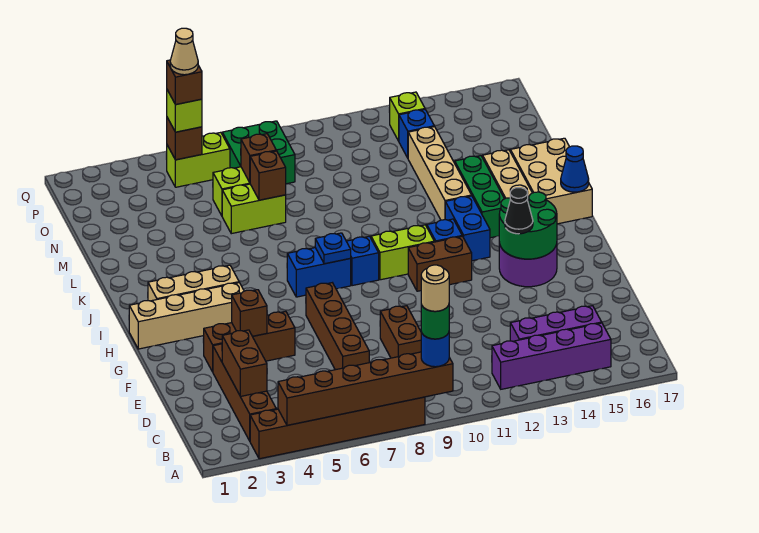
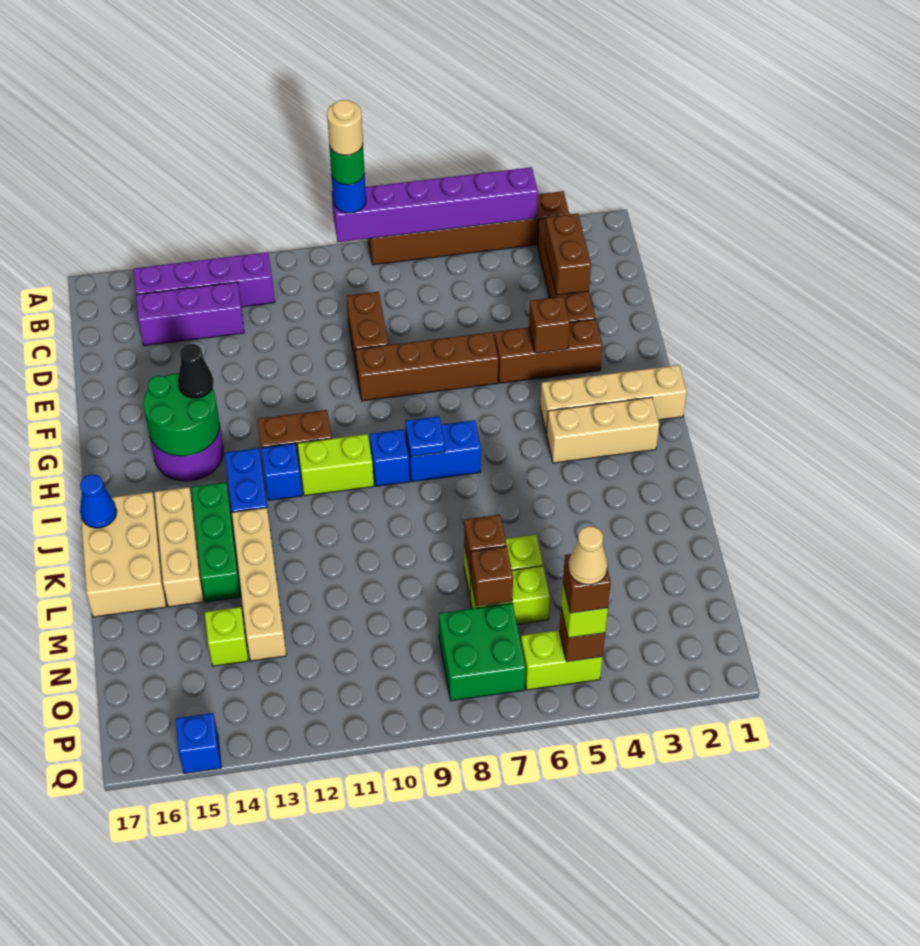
brown brick A4:A9 level 2 -> purple brick A4:A9 level 2
brown brick D7:G7 level 1 -> brown brick F6:F9 level 1
blue brick O13 level 1 -> blue brick Q15 level 1
lime brick P13 level 1 -> lime brick N14 level 1

